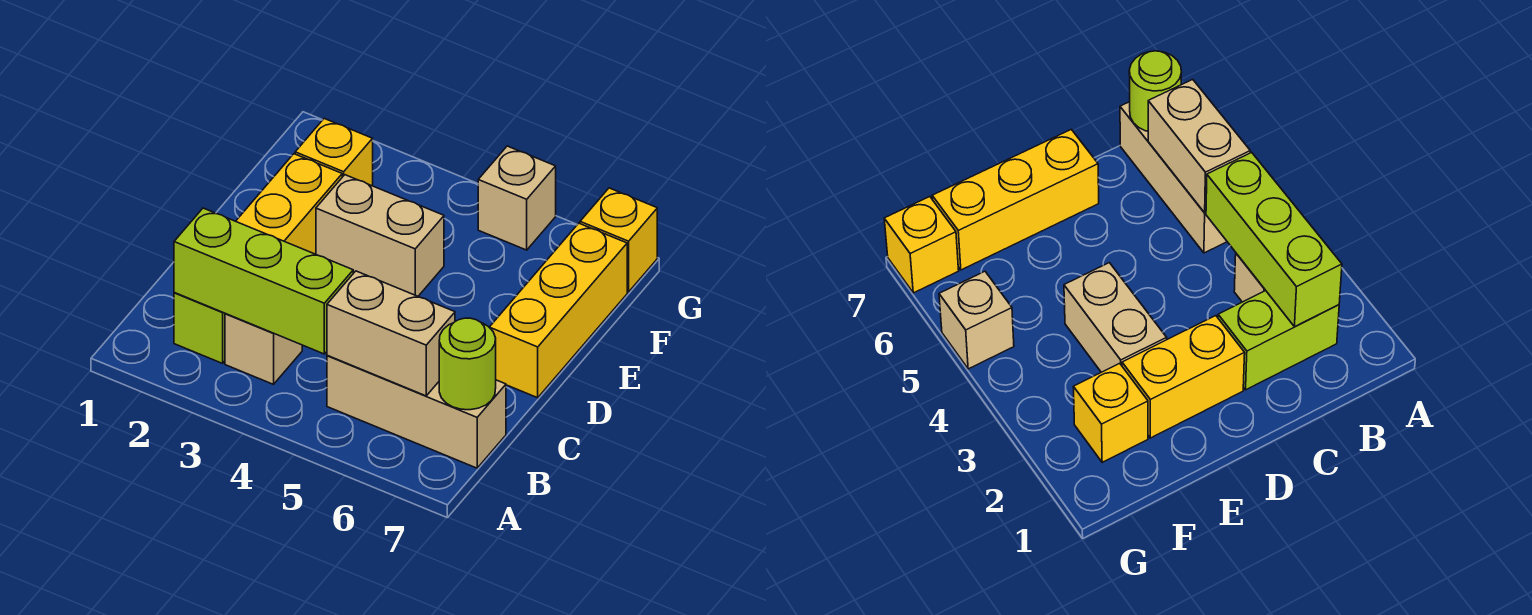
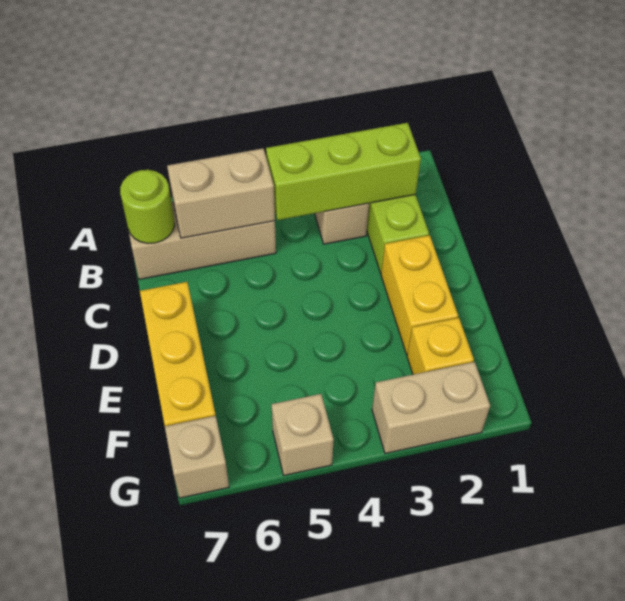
tan brick E3:E4 level 1 -> tan brick G2:G3 level 1
yellow brick G7 level 1 -> tan brick G7 level 1

